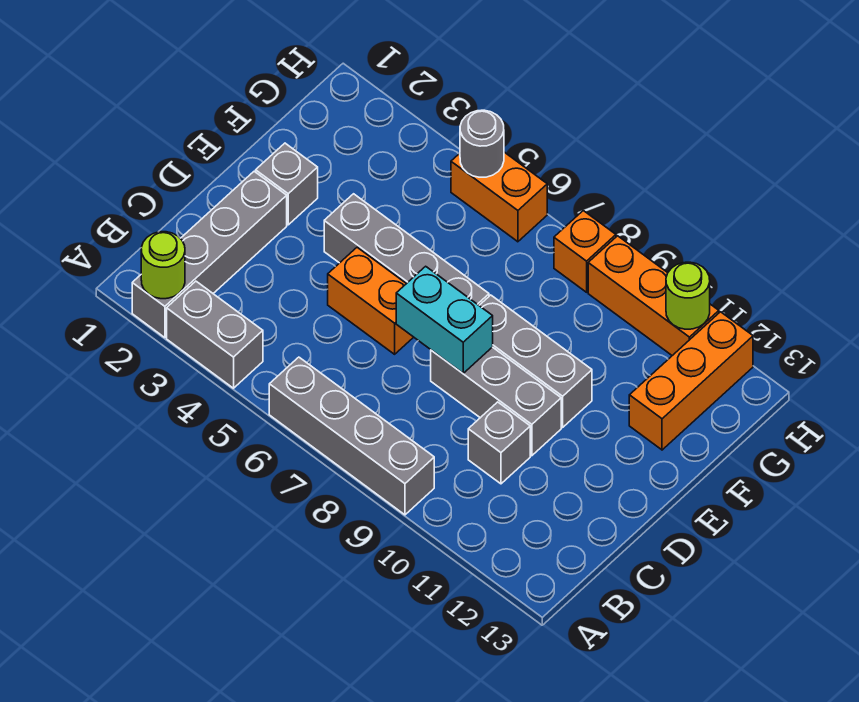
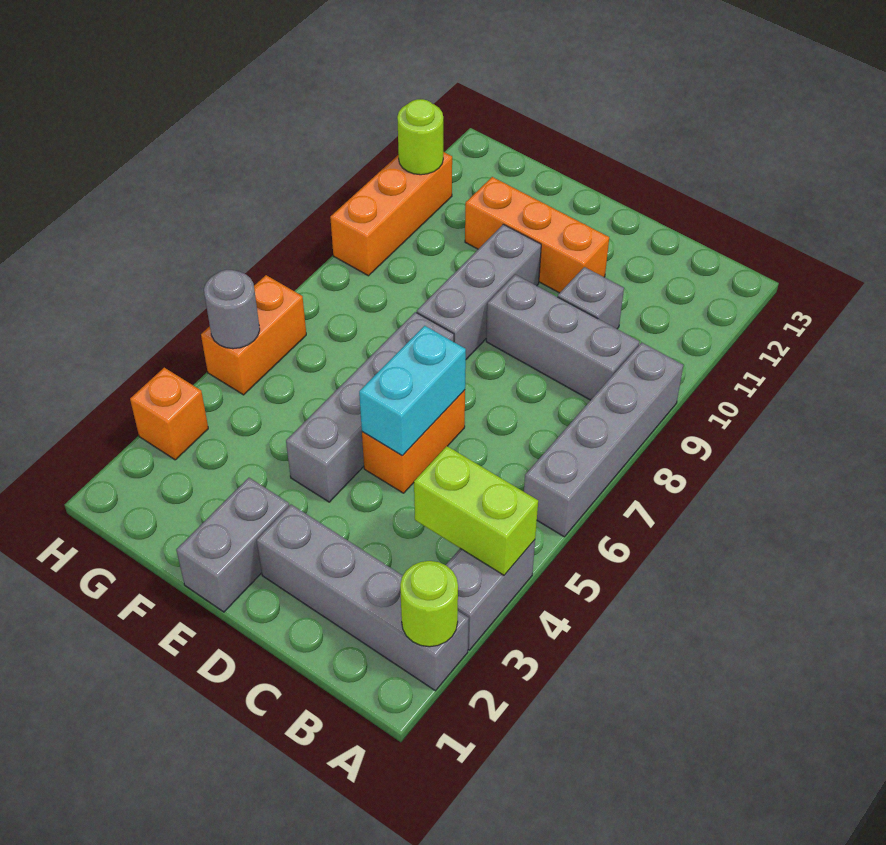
none -> lime brick A4:B4 level 2
cyan brick D7:D8 level 2 -> cyan brick D5:D6 level 2
grey brick D8:D10 level 1 -> grey brick B9:D9 level 1
grey brick E2 level 1 -> grey brick E1:E2 level 1
orange brick F12:H12 level 1 -> orange brick D11:F11 level 1
orange brick H8 level 1 -> orange brick H3 level 1

